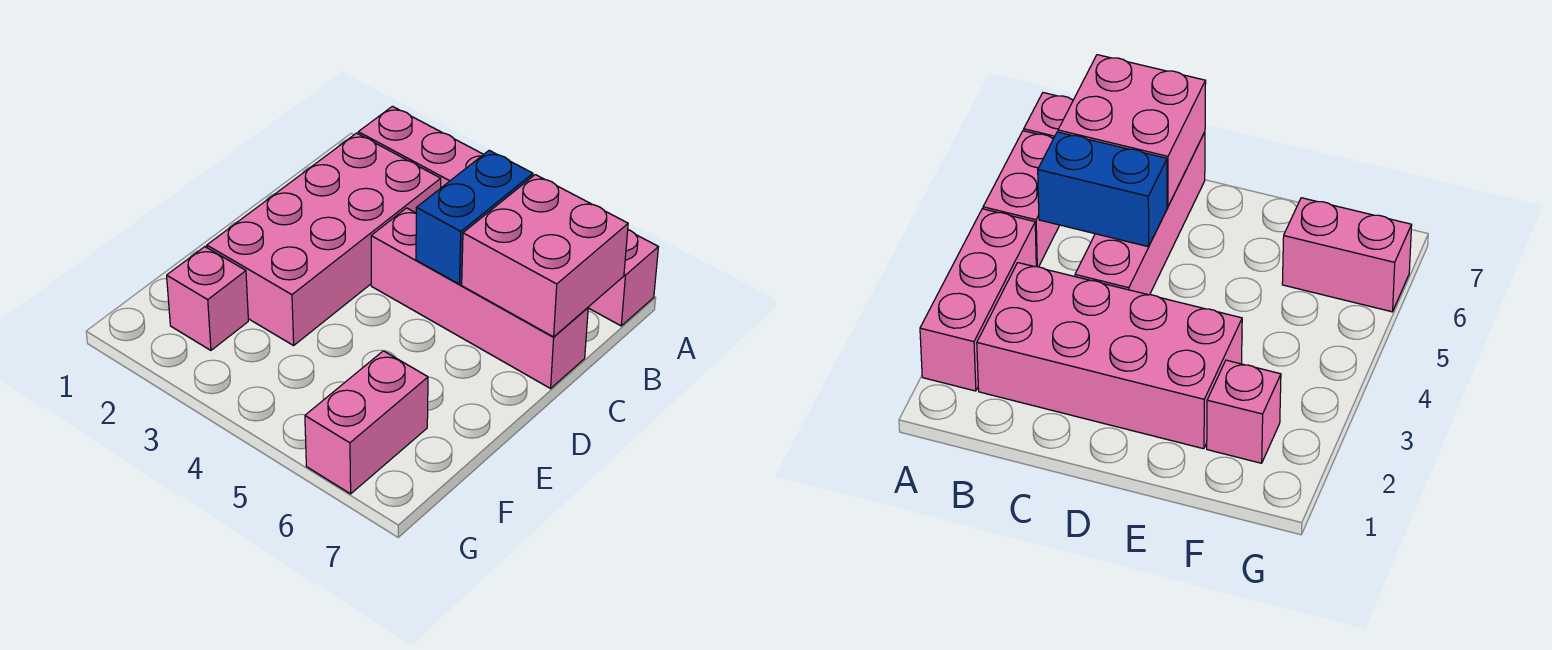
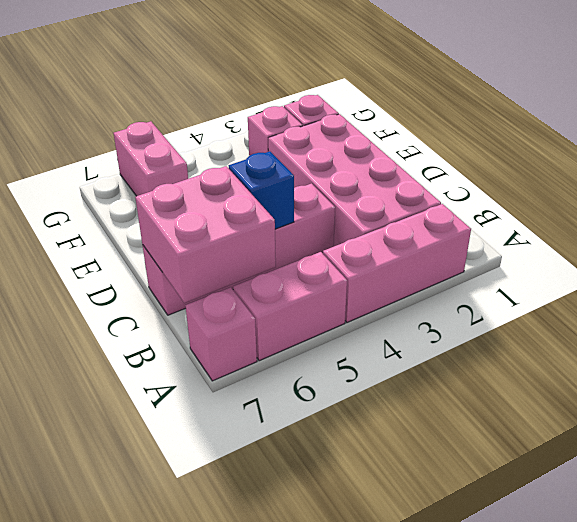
blue brick B5:C5 level 2 -> blue brick C5 level 2
none -> pink brick F3 level 1

